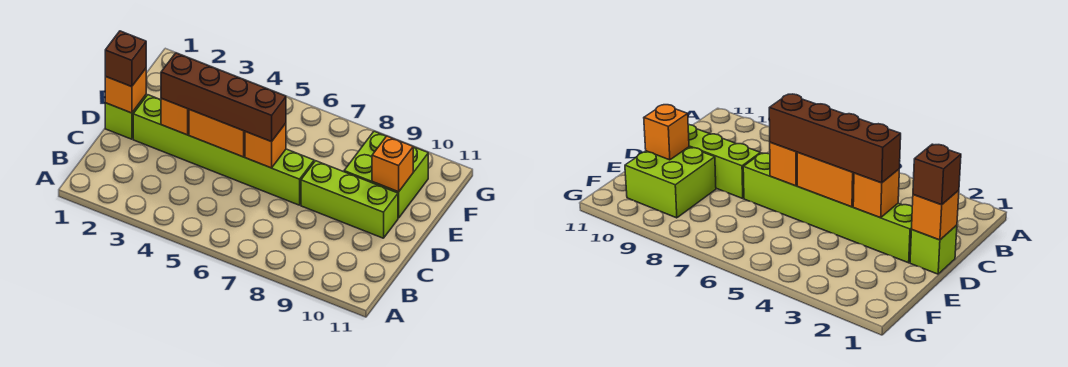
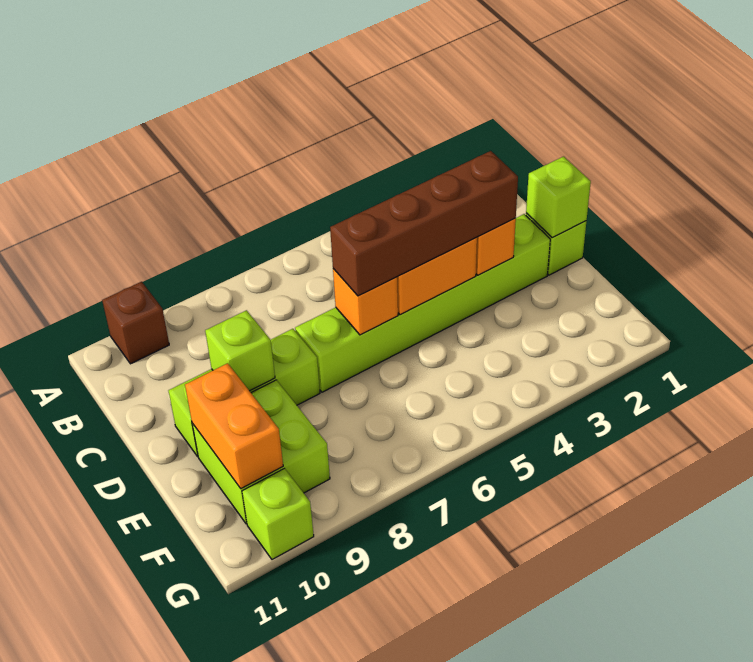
orange brick D1 level 2 -> lime brick D1 level 2
brown brick D1 level 3 -> brown brick A10 level 1
none -> lime brick D9 level 2
orange brick E10 level 2 -> orange brick E10:F10 level 2
none -> lime brick G10 level 1

